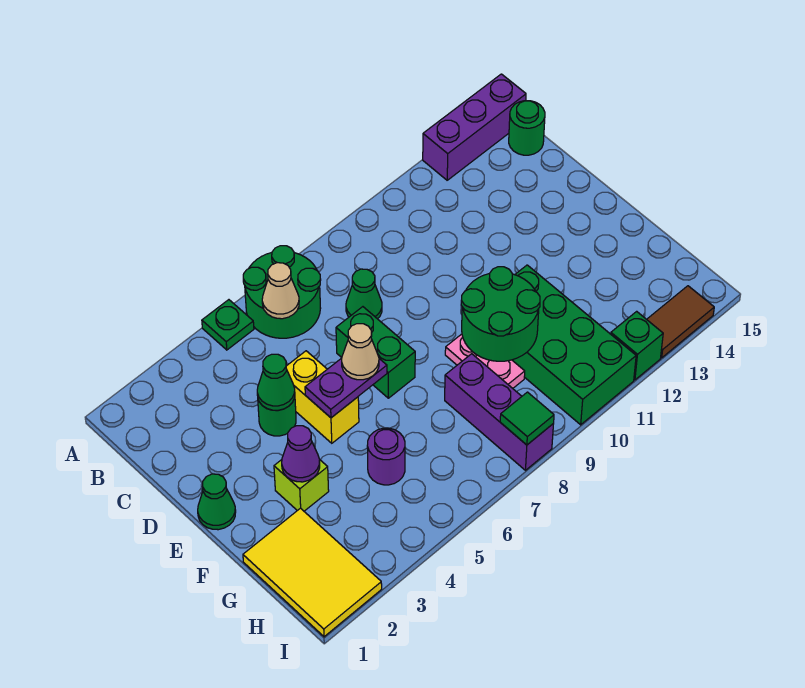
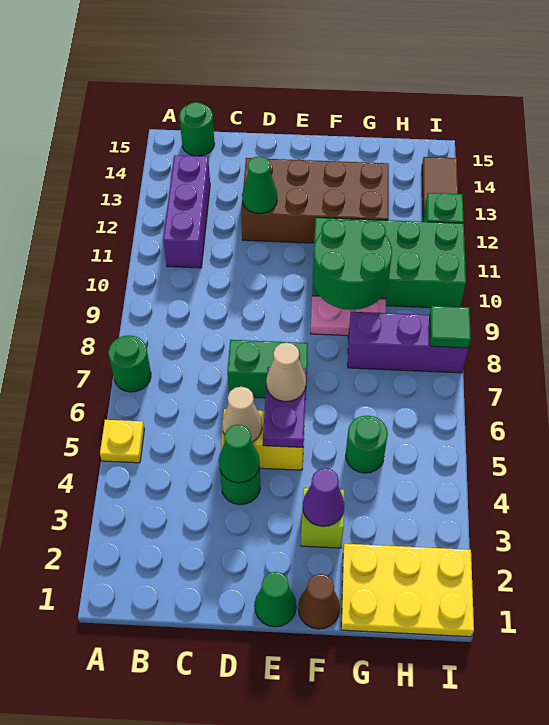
green plate A5 level 1 -> yellow plate A5 level 1
green round brick A6:B7 level 1 -> green round brick A7 level 1
purple brick A13:A15 level 1 -> purple brick B11:B13 level 1
tan cone B6 level 2 -> tan cone D5 level 2
green cone C8 level 1 -> green cone D12 level 2
none -> brown brick D12:G13 level 1
none -> brown cone F1 level 1
yellow tile G1:I2 level 1 -> yellow plate G1:I2 level 1
purple round brick G5 level 1 -> green round brick G5 level 1

